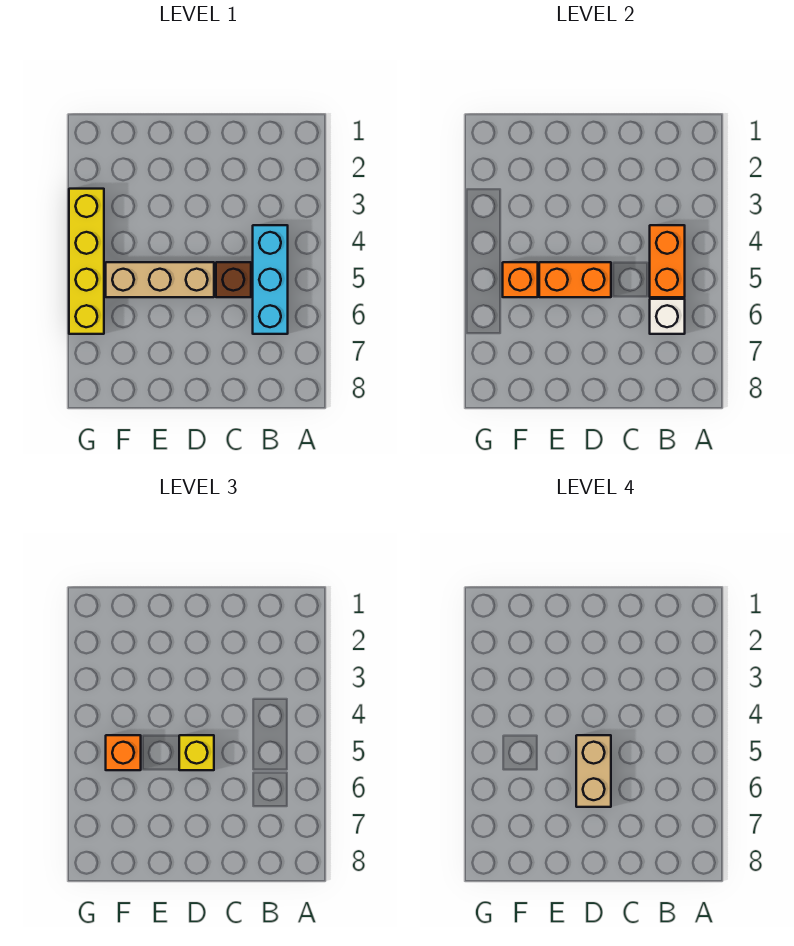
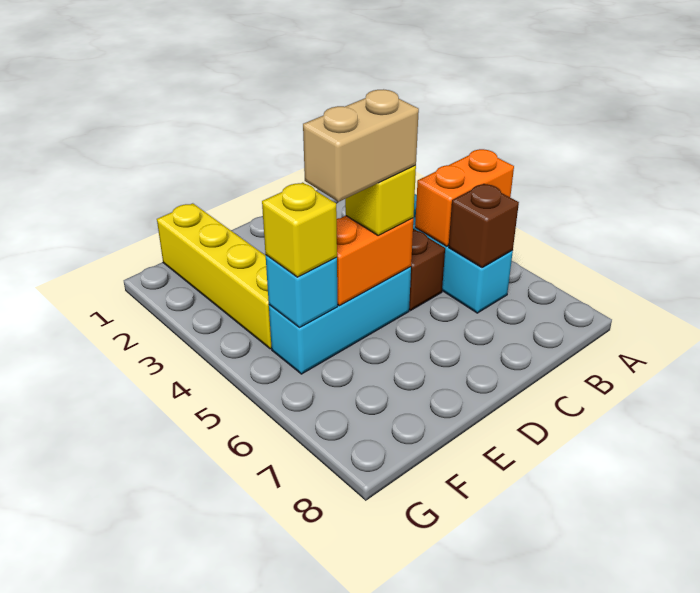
orange brick B4:B5 level 2 -> orange brick A5:B5 level 2
white brick B6 level 2 -> brown brick B6 level 2
tan brick D5:F5 level 1 -> cyan brick D5:F5 level 1
tan brick D5:D6 level 4 -> tan brick D5:E5 level 4
orange brick F5 level 2 -> cyan brick F5 level 2
orange brick F5 level 3 -> yellow brick F5 level 3
yellow brick G3:G6 level 1 -> yellow brick F1:F4 level 1

